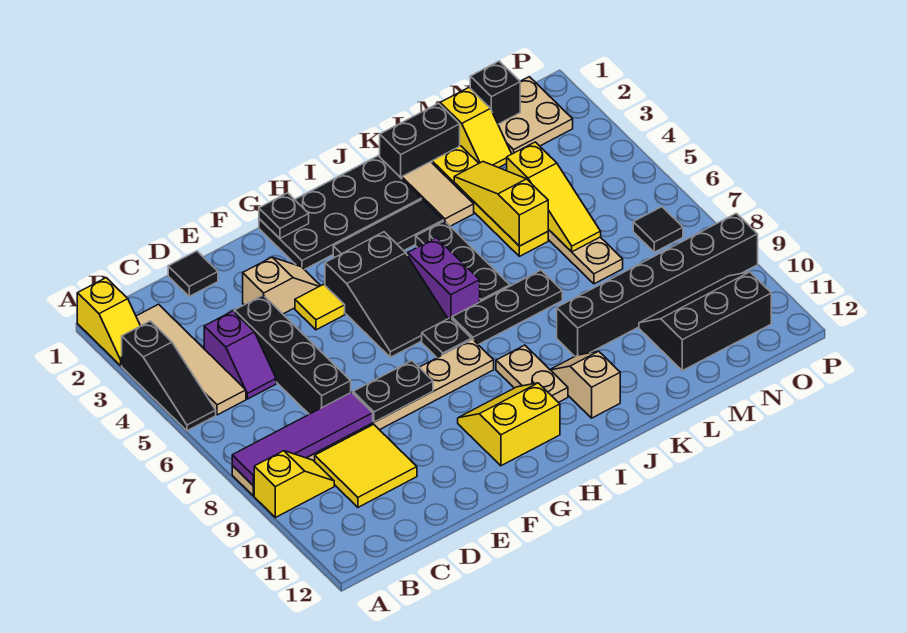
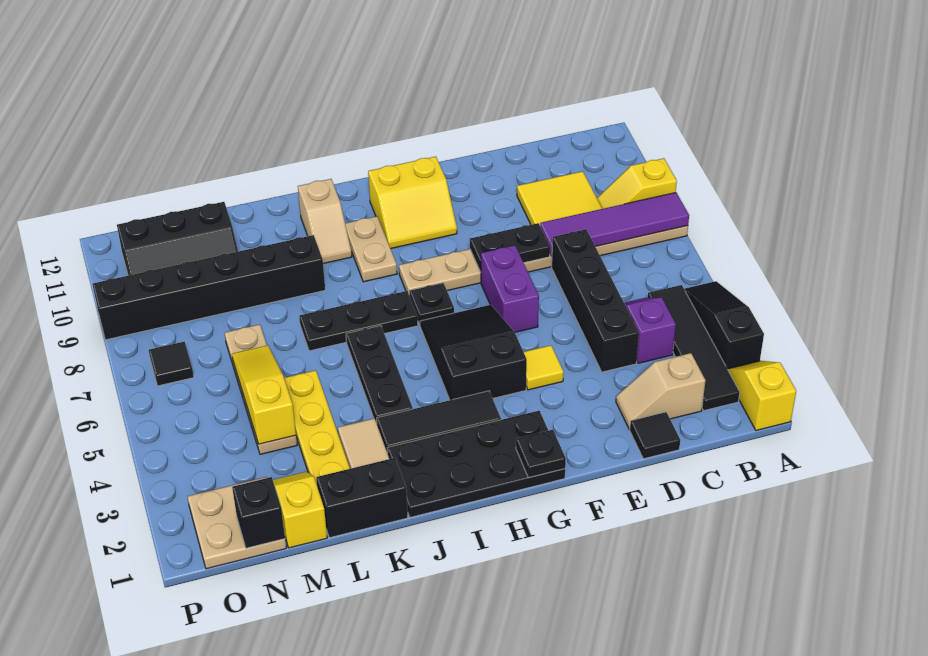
tan tile B2:B5 level 1 -> black tile B2:B5 level 1
tan slope E3:F3 level 1 top E -> tan slope C2:D2 level 1 top C
purple brick I5:I6 level 1 -> purple brick F6:F7 level 1
yellow slope L3:L5 level 2 top 5 -> none

